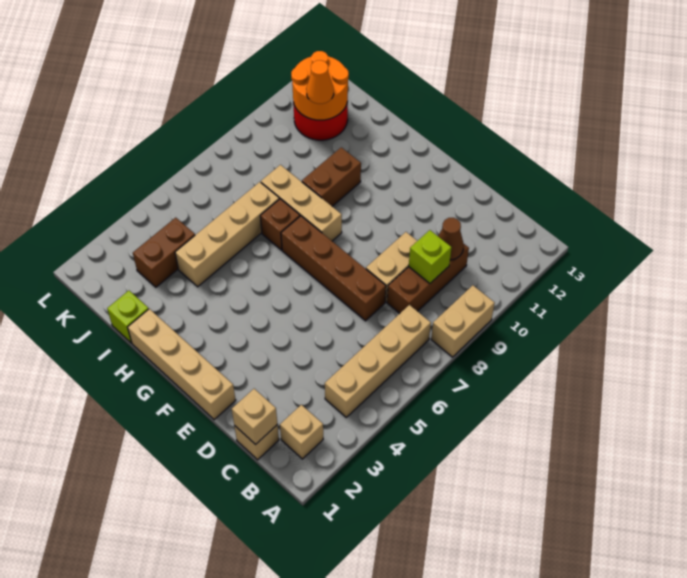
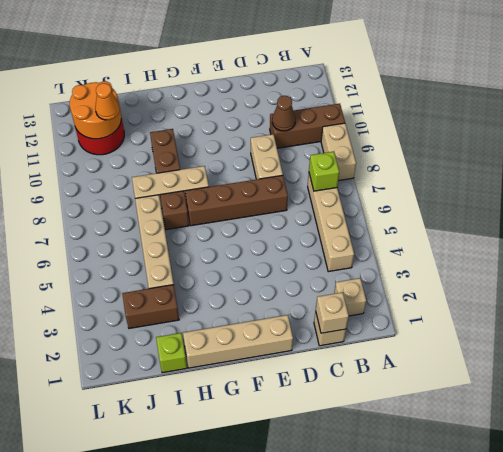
brown brick C8:C10 level 1 -> brown brick A10:C10 level 1
lime brick C9 level 2 -> lime brick B7 level 2
brown brick J3:J4 level 1 -> brown brick I3:J3 level 1

